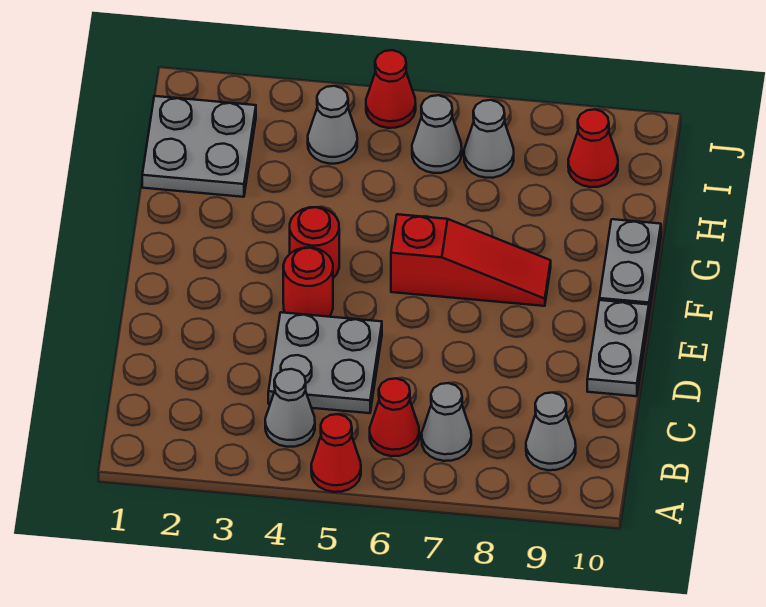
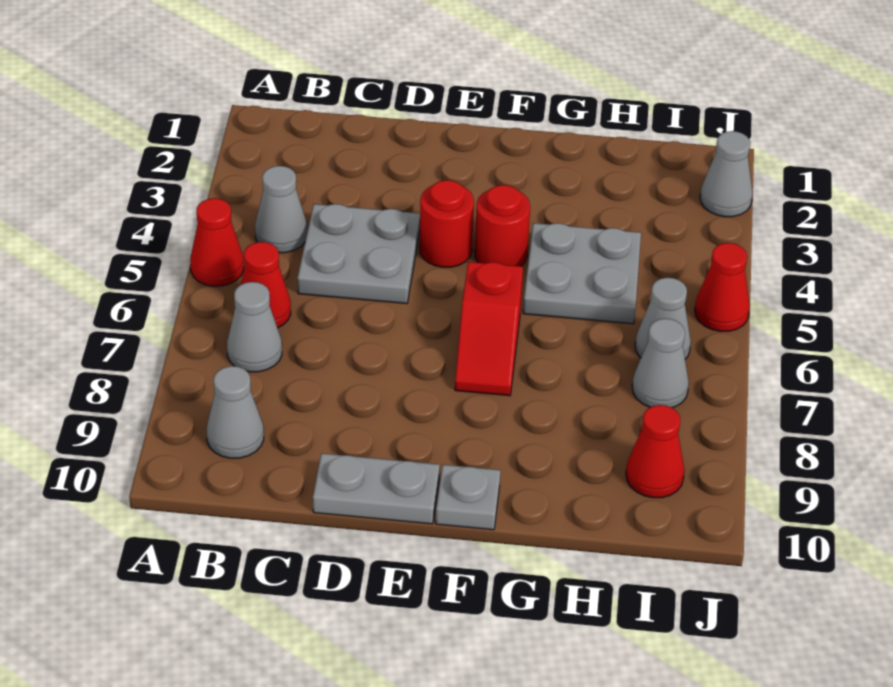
red slope F6:F8 level 1 top 6 -> red slope F6:F7 level 1 top 6
grey plate F10:G10 level 1 -> grey plate F10 level 1
grey plate H1:I2 level 1 -> grey plate G4:H5 level 1
grey cone I4 level 1 -> grey cone J2 level 1

